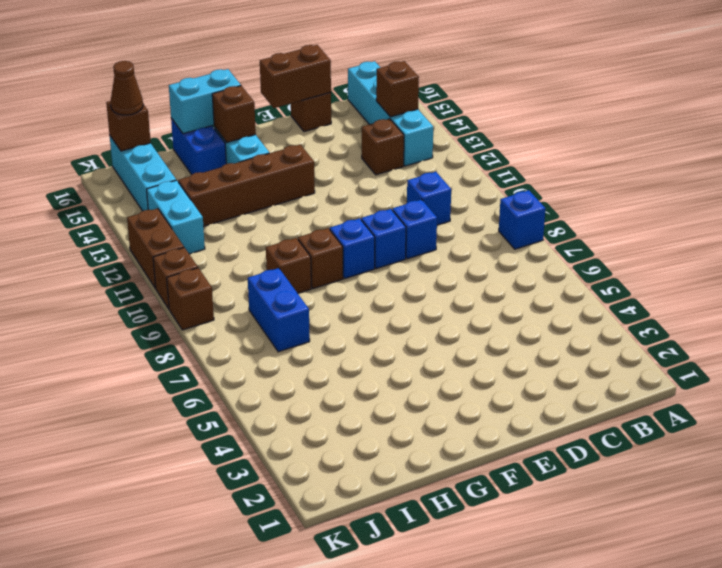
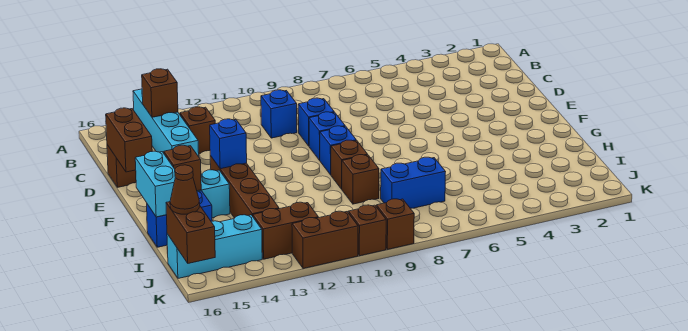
blue brick A8 level 1 -> blue brick F13 level 2
cyan brick B13:B16 level 1 -> cyan brick A14:D14 level 1
cyan brick J12:J13 level 1 -> brown brick J12:J13 level 1
brown brick J16 level 2 -> brown brick J16:K16 level 2

